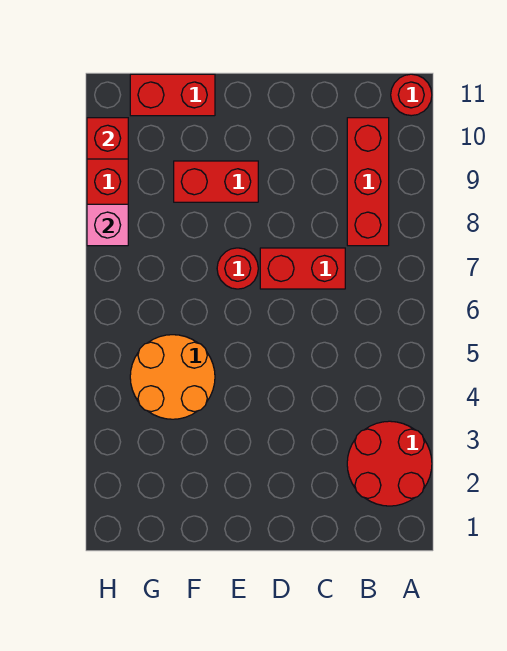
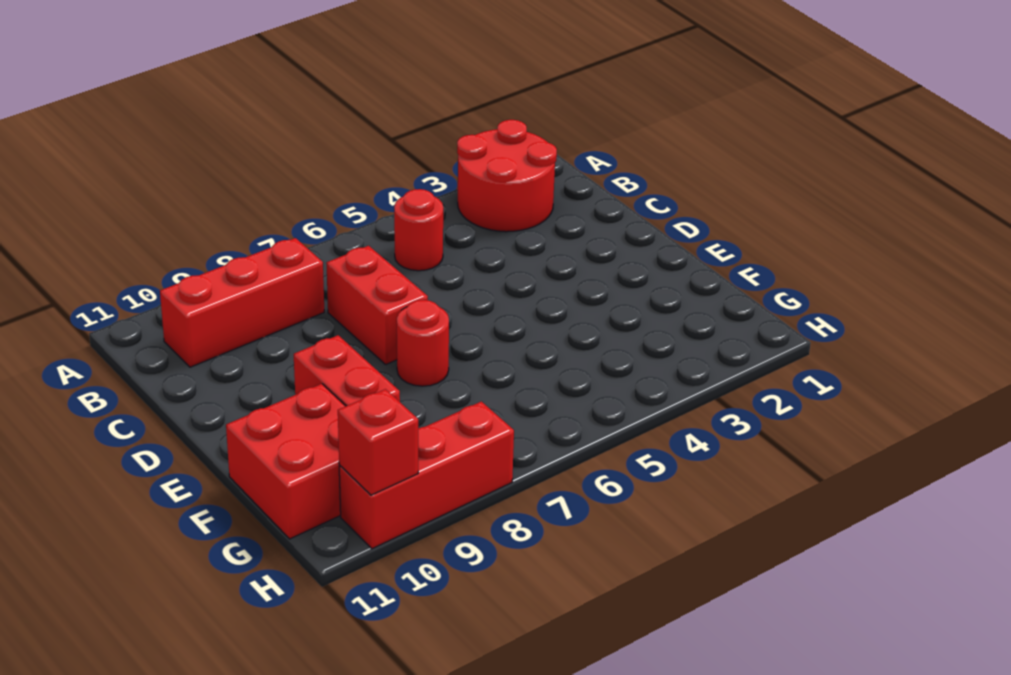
red round brick A11 level 1 -> red round brick B5 level 1
orange round brick F4:G5 level 1 -> none
red brick F11:G11 level 1 -> red brick F10:G11 level 1
pink brick H8 level 2 -> none

